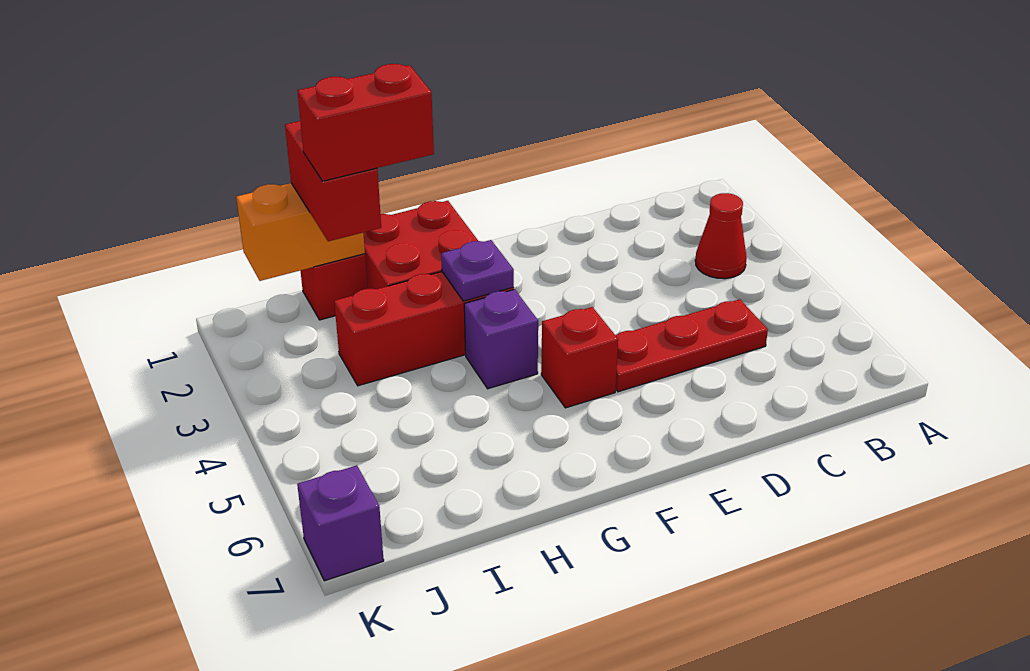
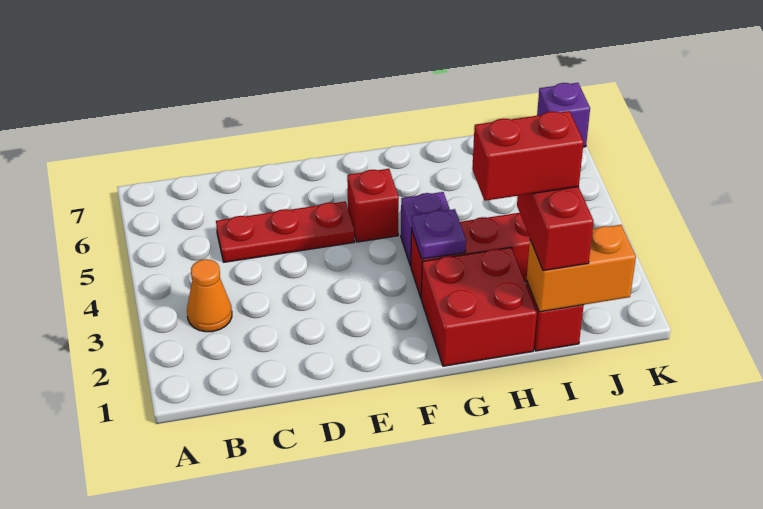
red cone B3 level 1 -> orange cone B3 level 1

